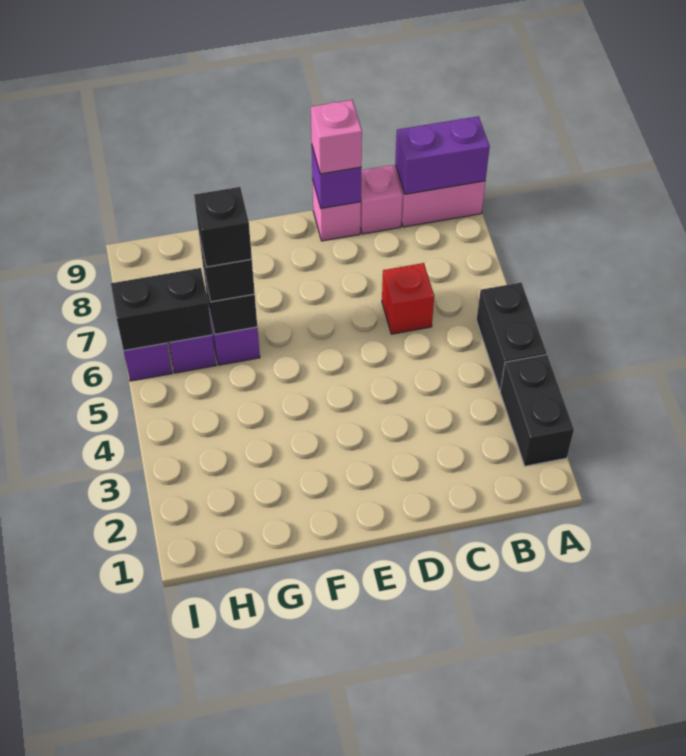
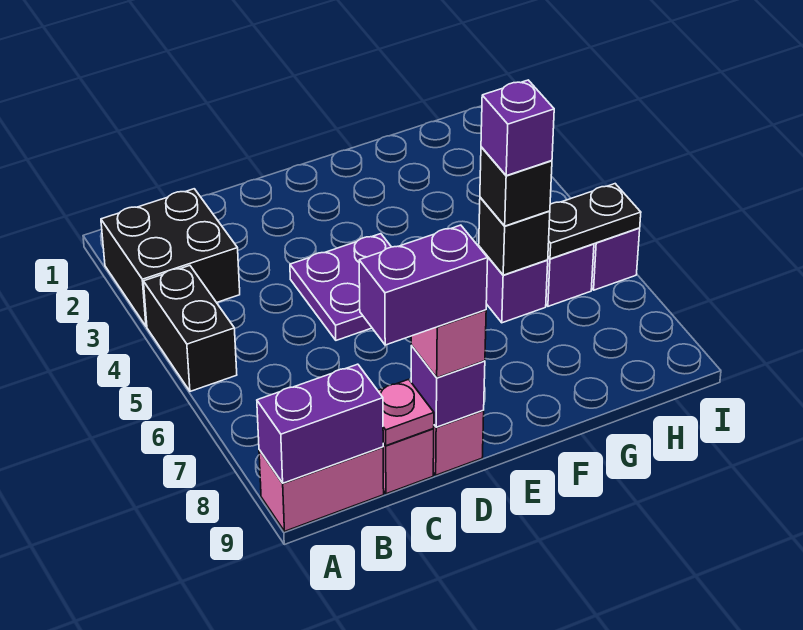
black brick A2:A3 level 1 -> black brick A2:B3 level 1
red brick C6 level 1 -> none
none -> pink plate C9 level 2
none -> purple brick C9:D9 level 4
none -> purple plate D4:E5 level 1
black brick G6 level 4 -> purple brick G6 level 4
black brick H6:I6 level 2 -> black plate H6:I6 level 2

